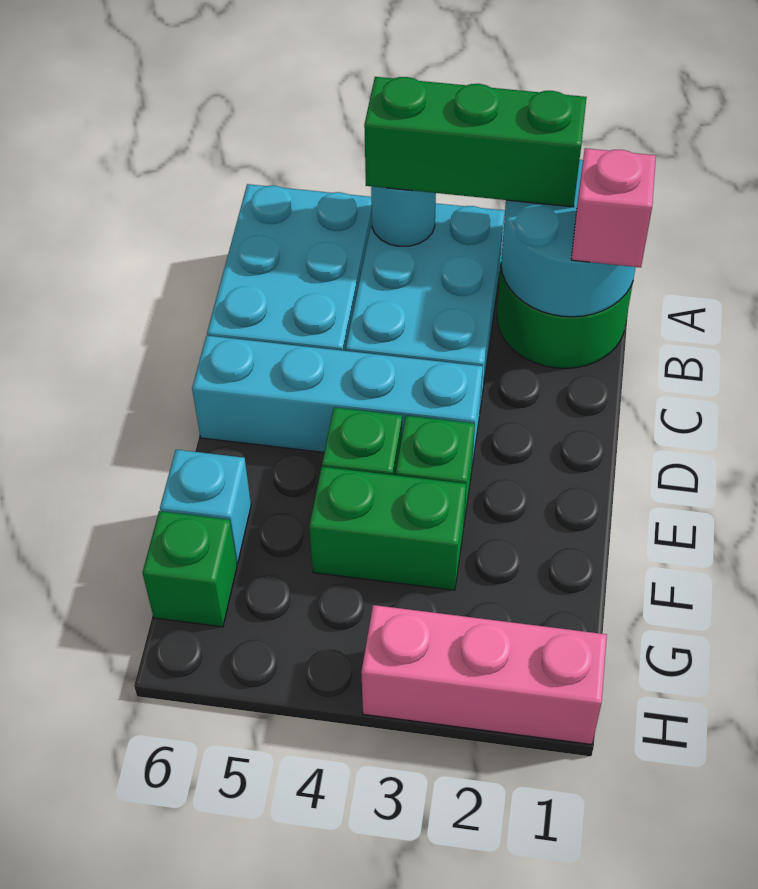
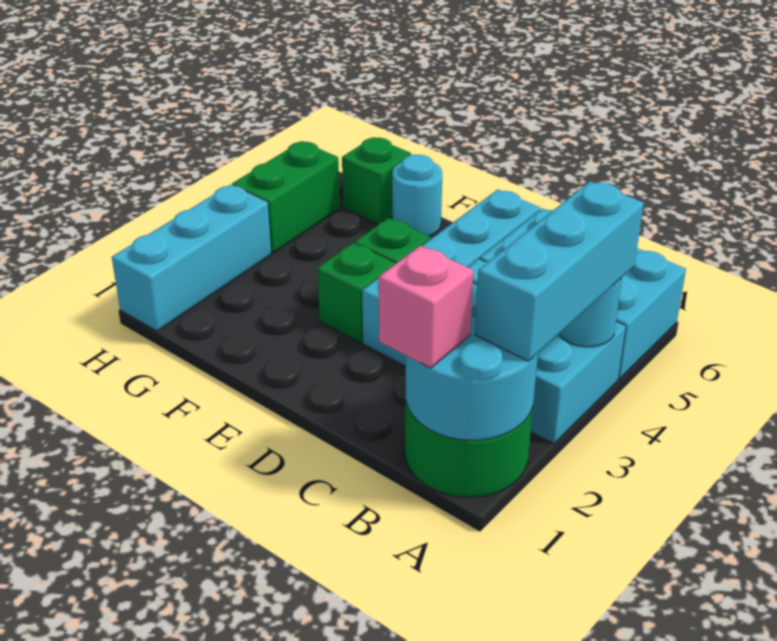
green brick A2:A4 level 3 -> cyan brick A2:A4 level 3
green brick F3:F4 level 1 -> green brick H4:H5 level 1
cyan brick F6 level 1 -> cyan round brick F6 level 1
pink brick H1:H3 level 1 -> cyan brick H1:H3 level 1

